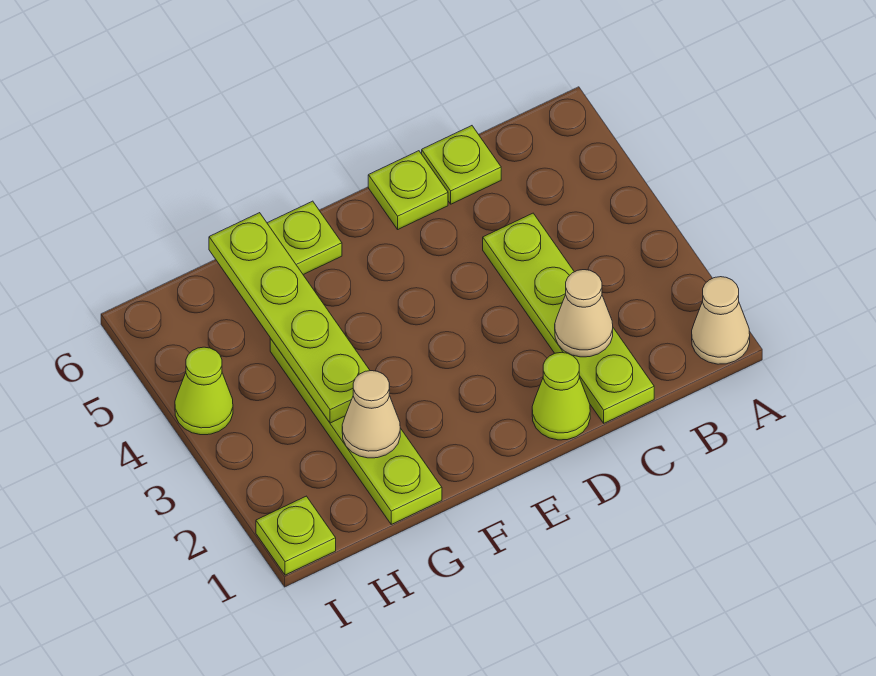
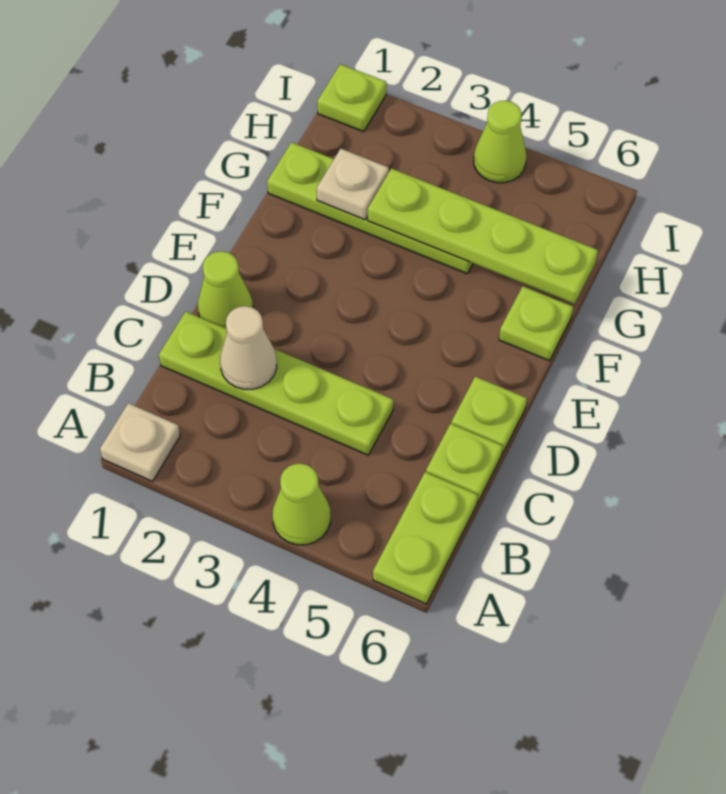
tan cone A1 level 1 -> tan plate A1 level 1
none -> lime cone A4 level 1
none -> lime plate A6:B6 level 1
tan cone G2 level 2 -> tan plate G2 level 2

